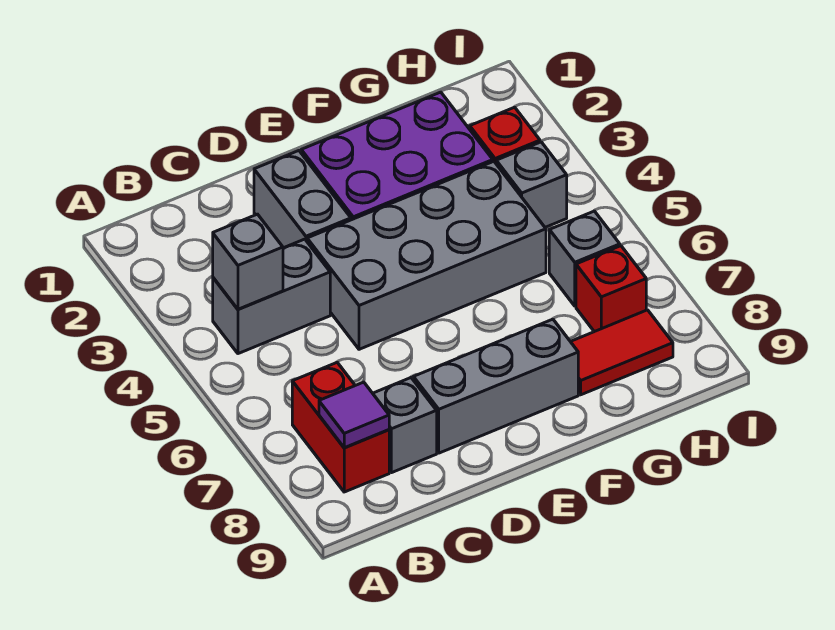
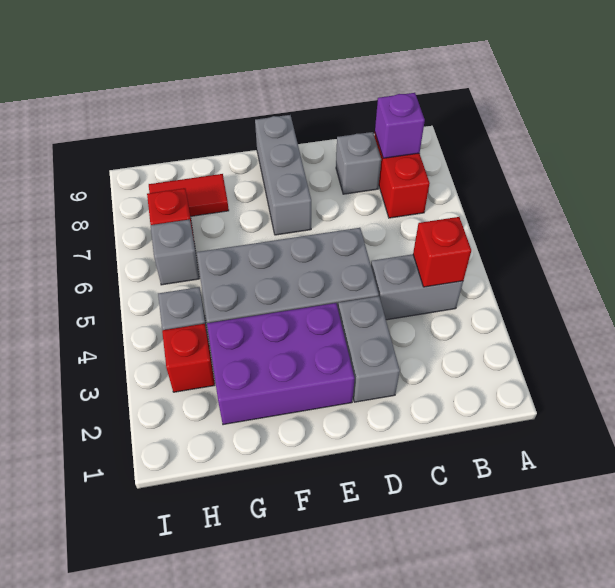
grey brick B4 level 2 -> red brick B4 level 2
purple tile B8 level 2 -> purple brick B8 level 2
grey brick D8:F8 level 1 -> grey brick E7:E9 level 1

